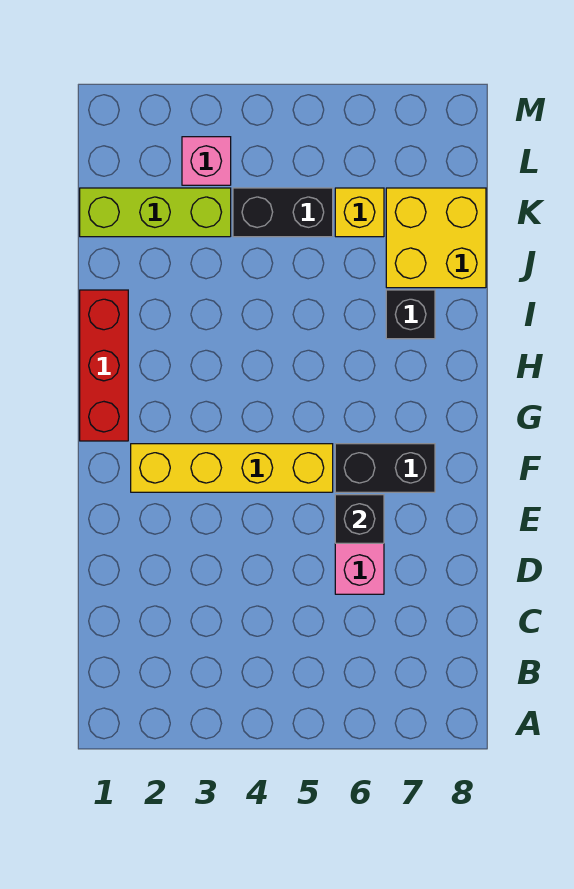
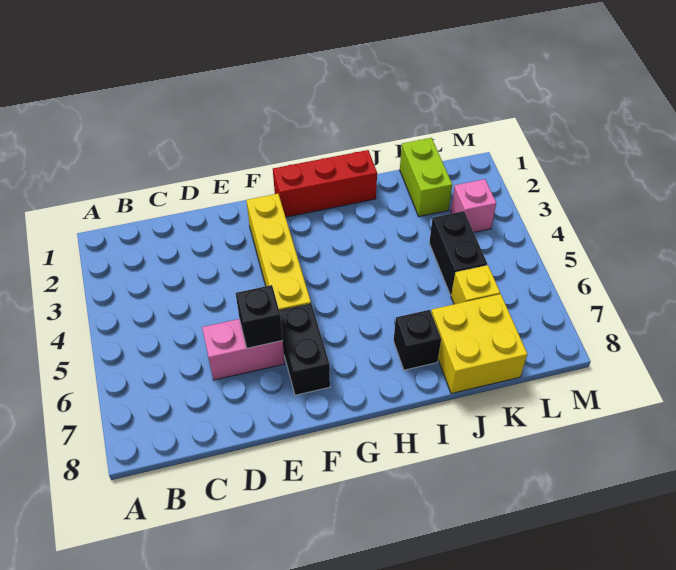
lime brick K1:K3 level 1 -> lime brick K1:K2 level 1

